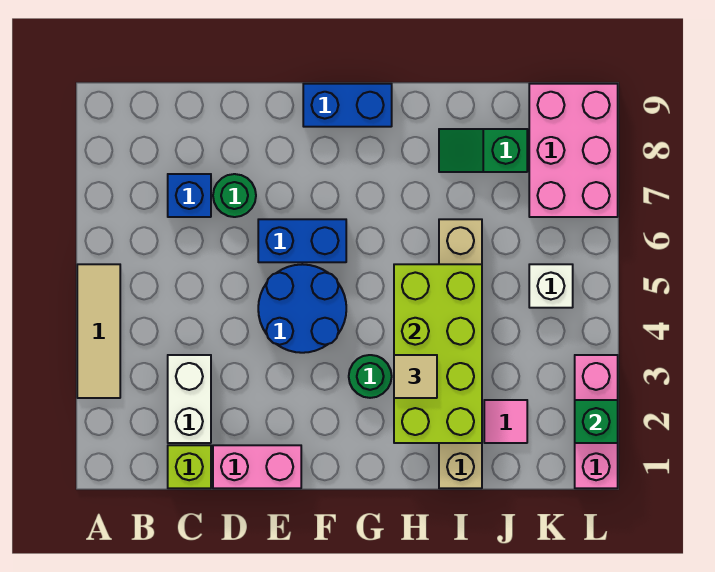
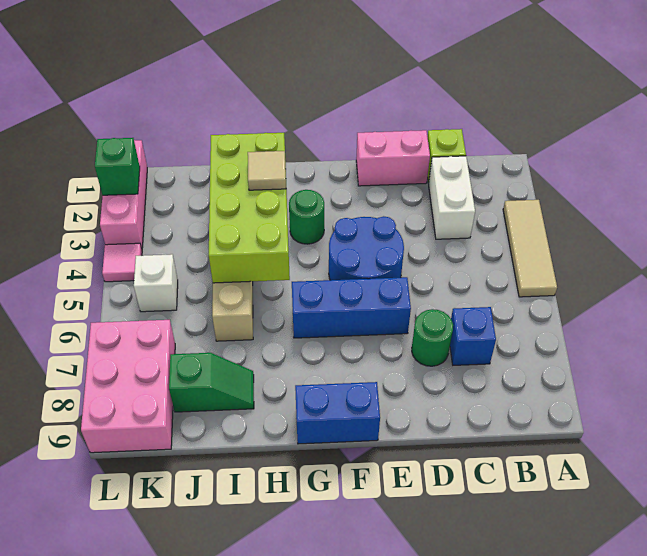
blue brick E6:F6 level 1 -> blue brick E6:G6 level 1
pink tile J2 level 1 -> pink tile L4 level 1

